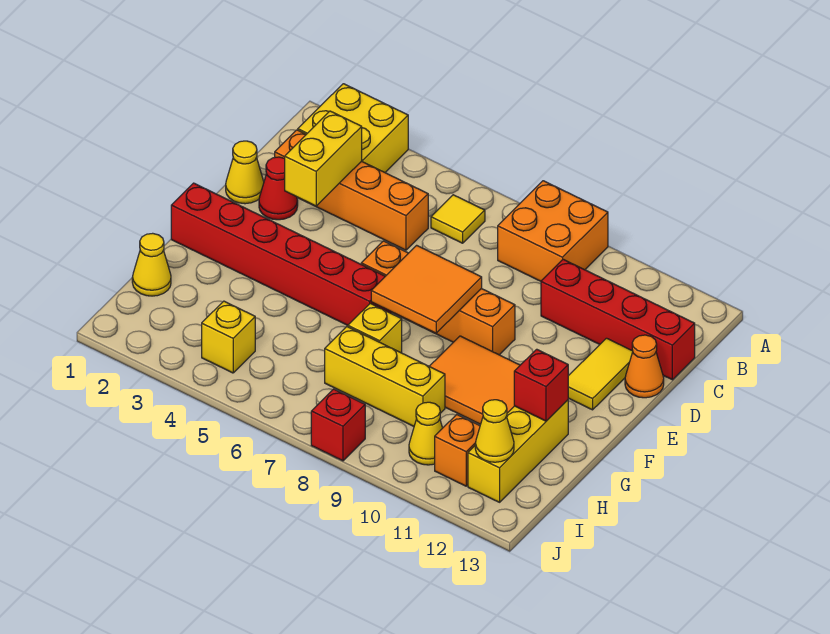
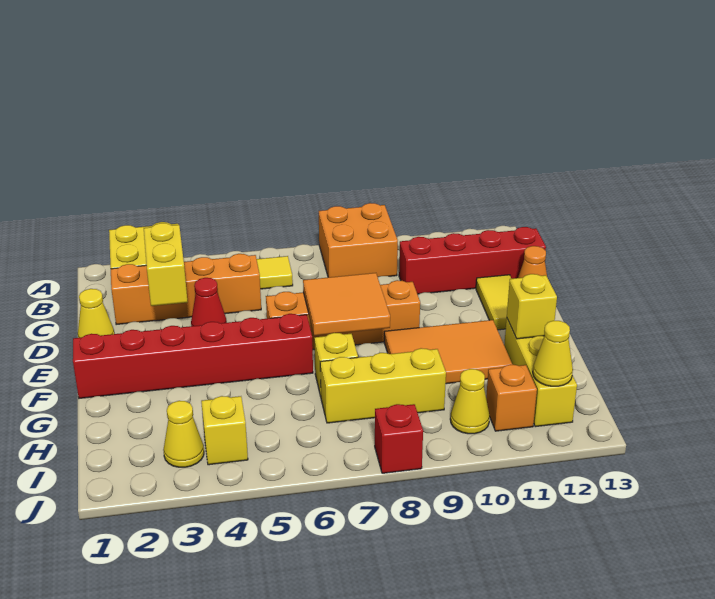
red cone D2 level 1 -> red cone D4 level 1
red brick G12 level 2 -> yellow brick G12 level 2
yellow cone H1 level 1 -> yellow cone I3 level 1

